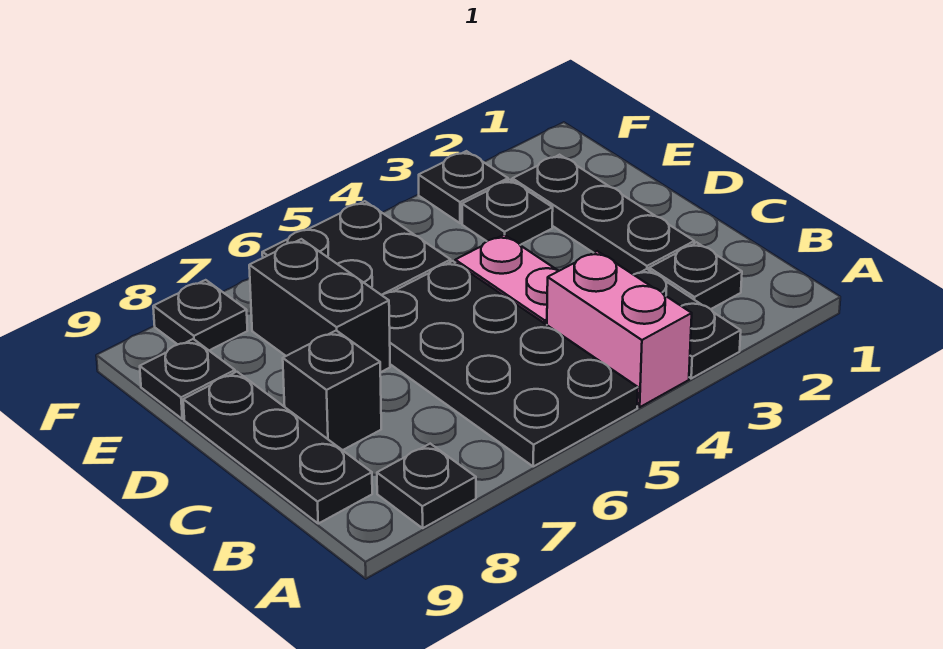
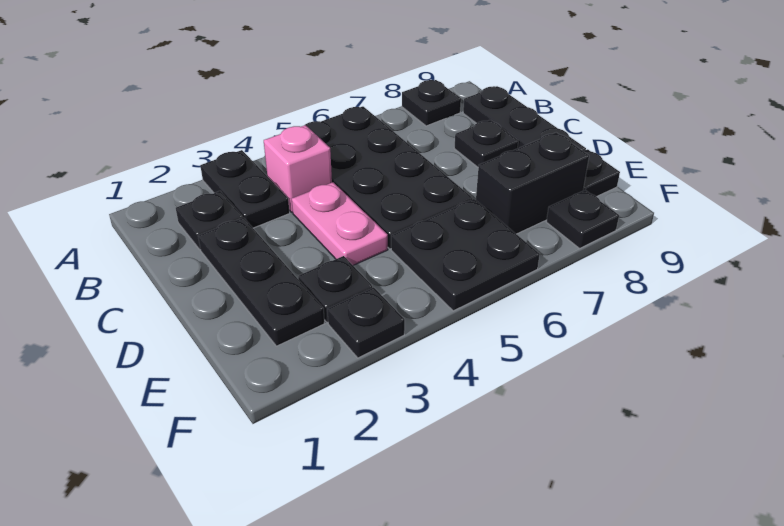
pink brick A4:B4 level 1 -> pink brick B4 level 1
black brick C8 level 1 -> black plate C8 level 1
black brick D7:E7 level 1 -> black brick E7:E8 level 1

